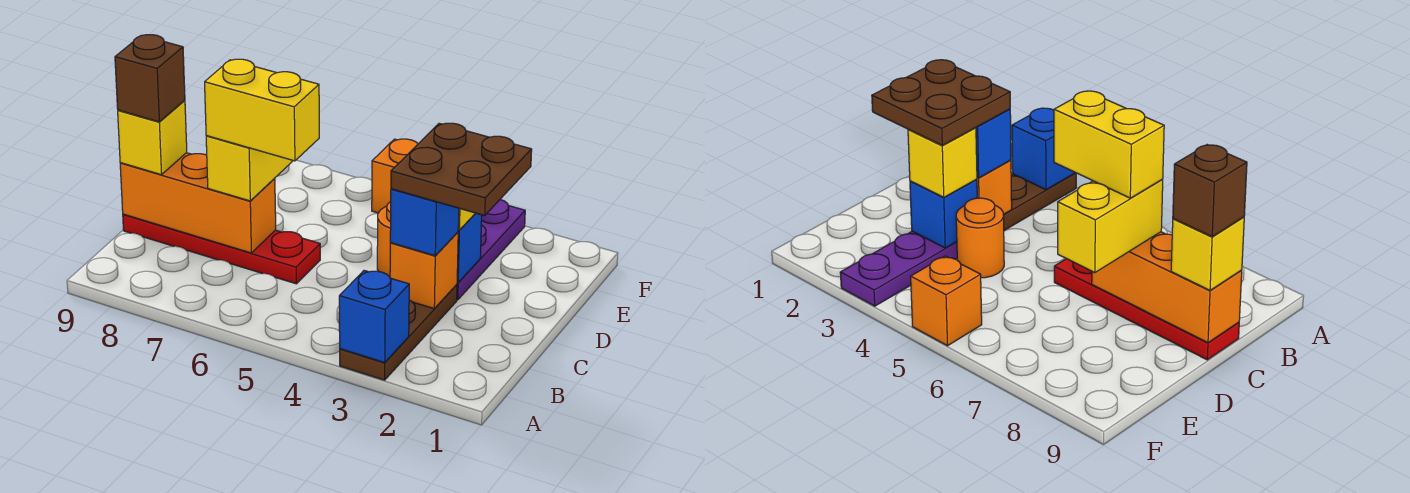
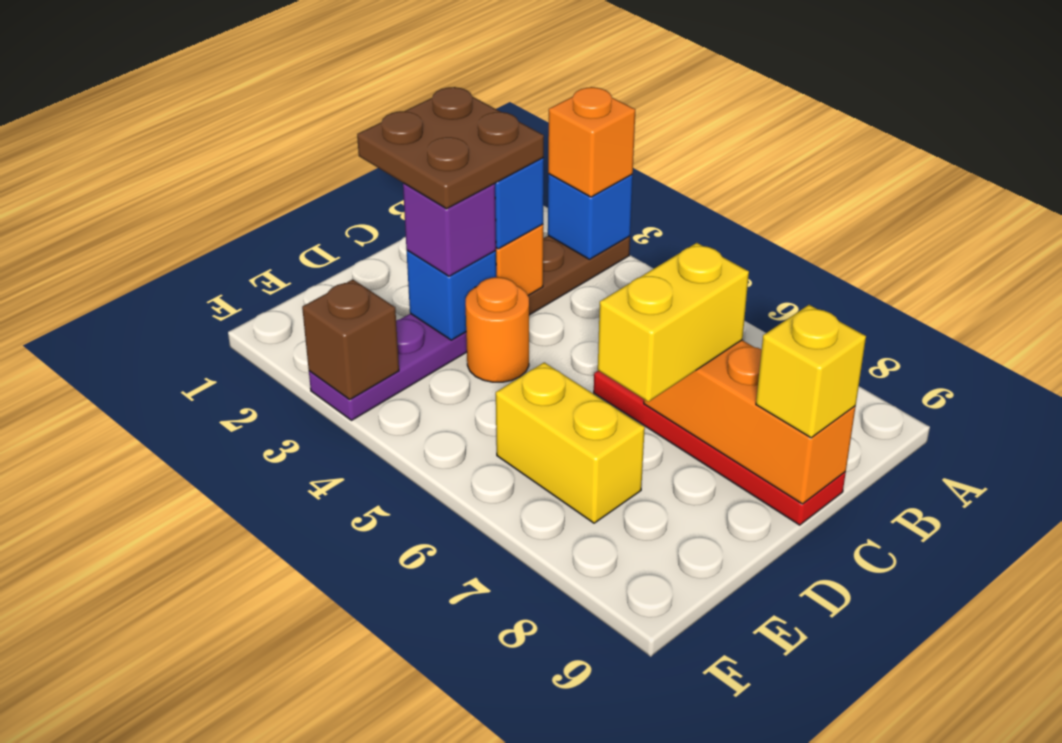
yellow brick C6:C7 level 4 -> yellow brick E6:E7 level 1
brown brick C9 level 4 -> brown brick F3 level 2
yellow brick D3 level 3 -> purple brick D3 level 3
orange brick F5 level 1 -> orange brick A3 level 3

